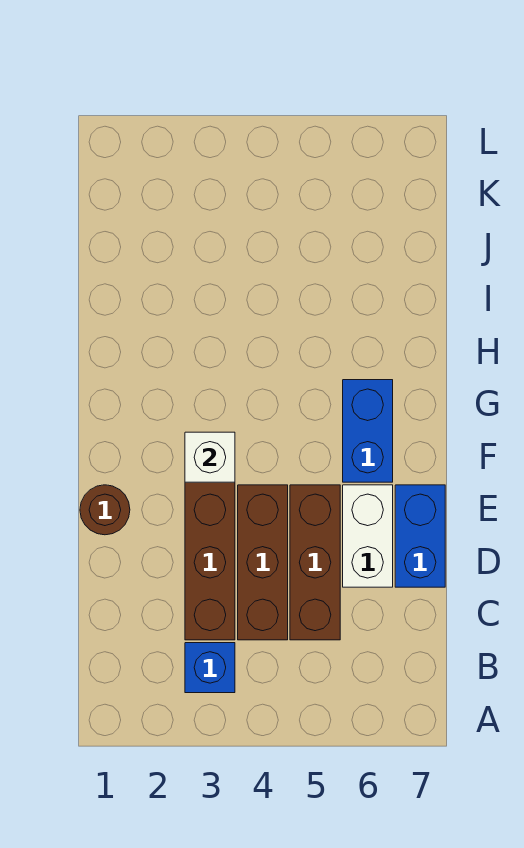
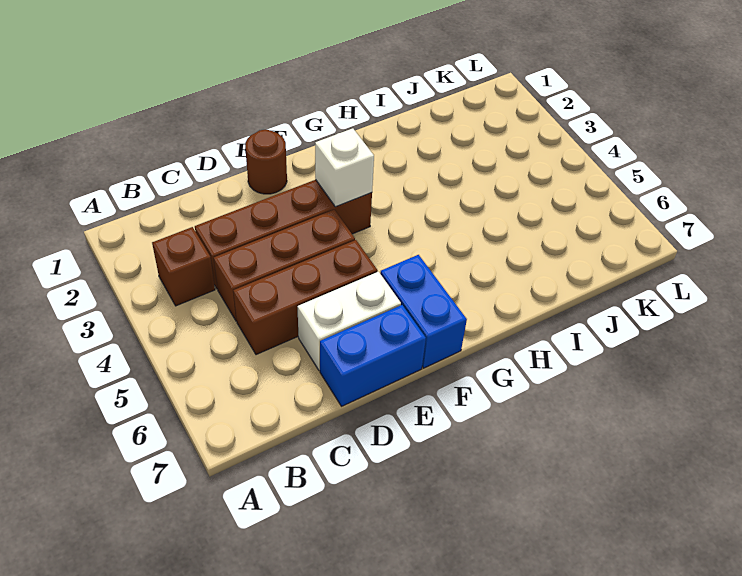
blue brick B3 level 1 -> brown brick B3 level 1
blue brick F6:G6 level 1 -> blue brick F6:F7 level 1

